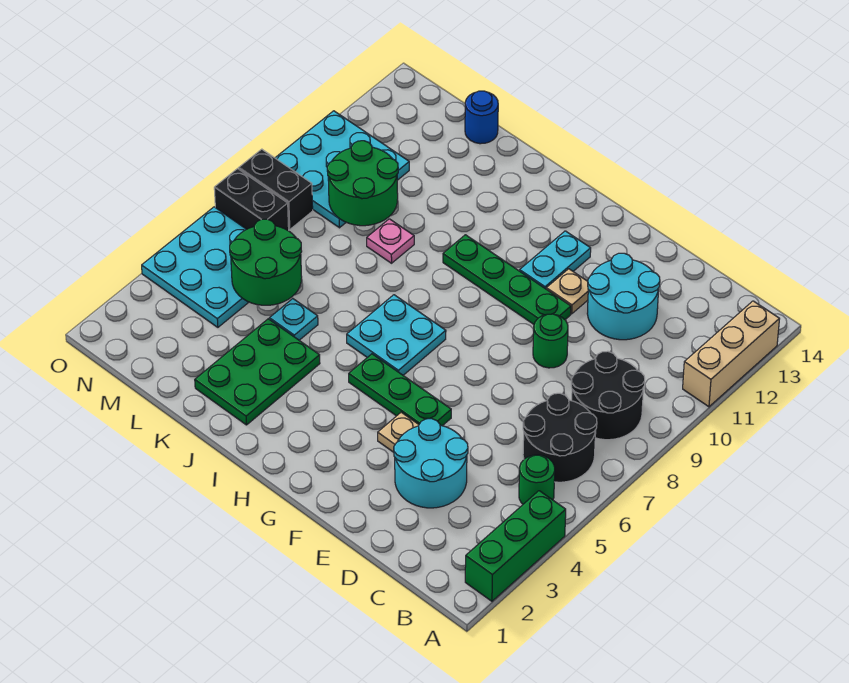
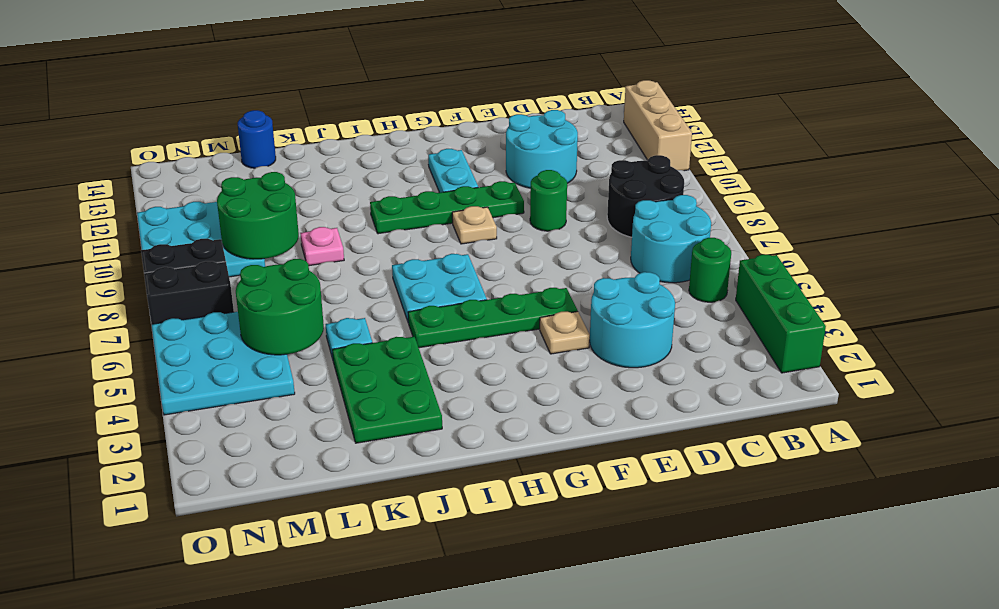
black round brick B6:C7 level 1 -> cyan round brick B6:C7 level 1
green plate F5:H5 level 1 -> green plate F5:I5 level 1
tan plate F11 level 1 -> tan plate G9 level 1

